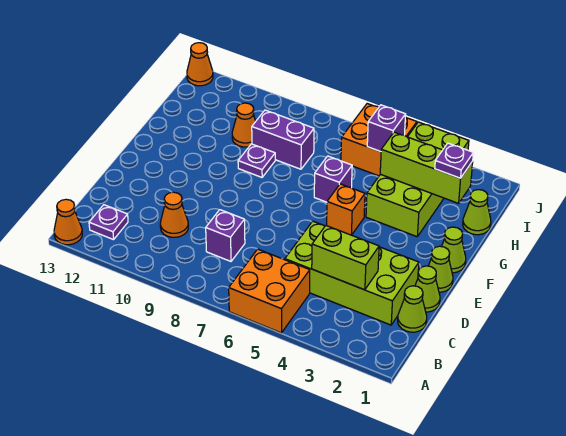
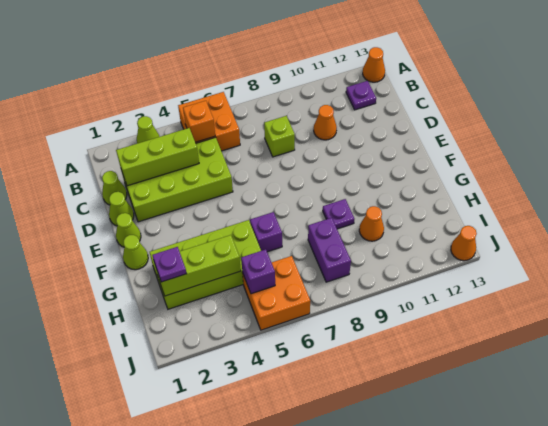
lime brick C3:C4 level 2 -> lime brick C2:C4 level 2
purple brick C8 level 1 -> lime brick C8 level 1
orange brick F5 level 1 -> orange brick B5 level 2
lime brick G3:J4 level 1 -> lime brick G2:H5 level 1
lime cone H1 level 1 -> lime cone A3 level 1
purple brick H8:H9 level 1 -> purple brick H8:I8 level 1

